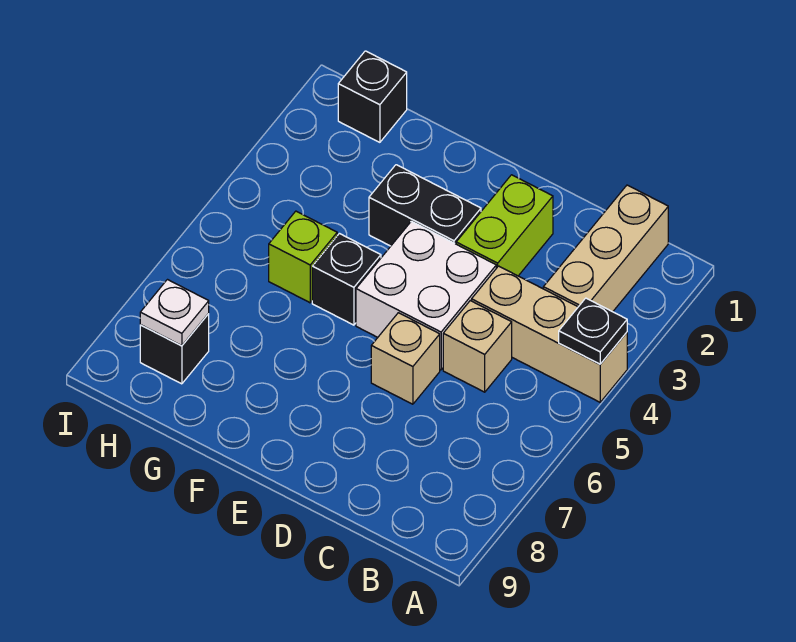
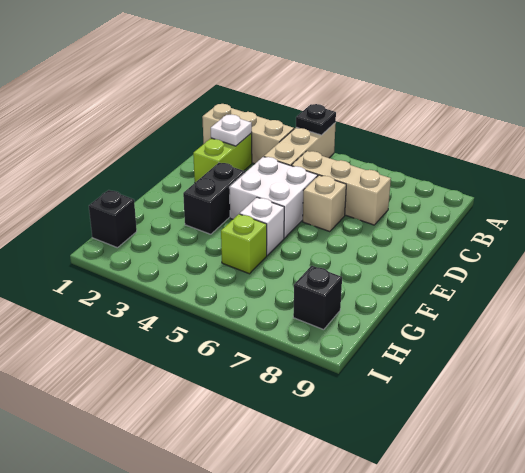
tan brick C5 level 1 -> tan brick C5:C7 level 1
lime brick D2:D3 level 1 -> lime brick C2:D2 level 1
black brick F5 level 1 -> white brick F5 level 1
white plate H8 level 2 -> white plate C2 level 2

